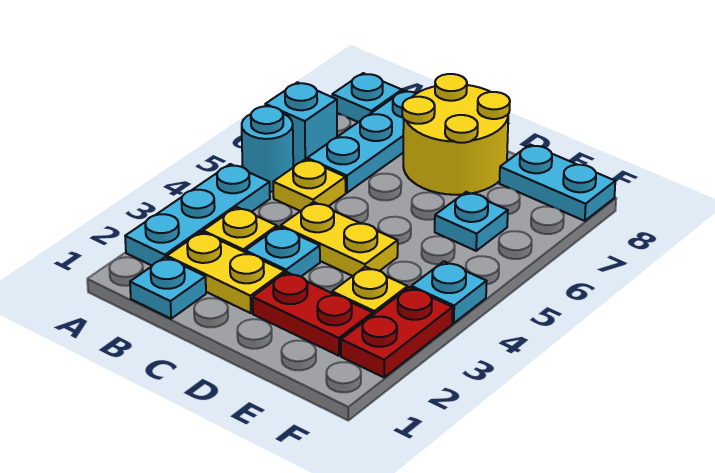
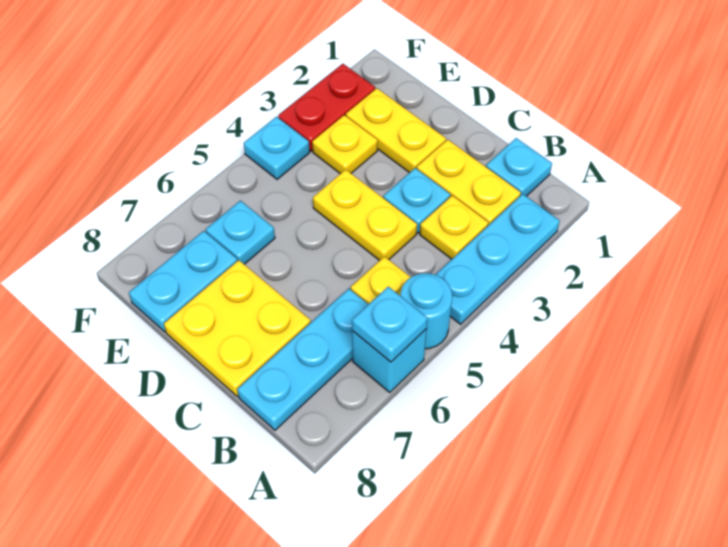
cyan plate A8 level 1 -> cyan plate A6 level 2
yellow round brick C7:D8 level 1 -> yellow plate C7:D8 level 1
red plate D2:E2 level 1 -> yellow plate D2:E2 level 1
cyan plate E8:F8 level 1 -> cyan plate E7:E8 level 1

